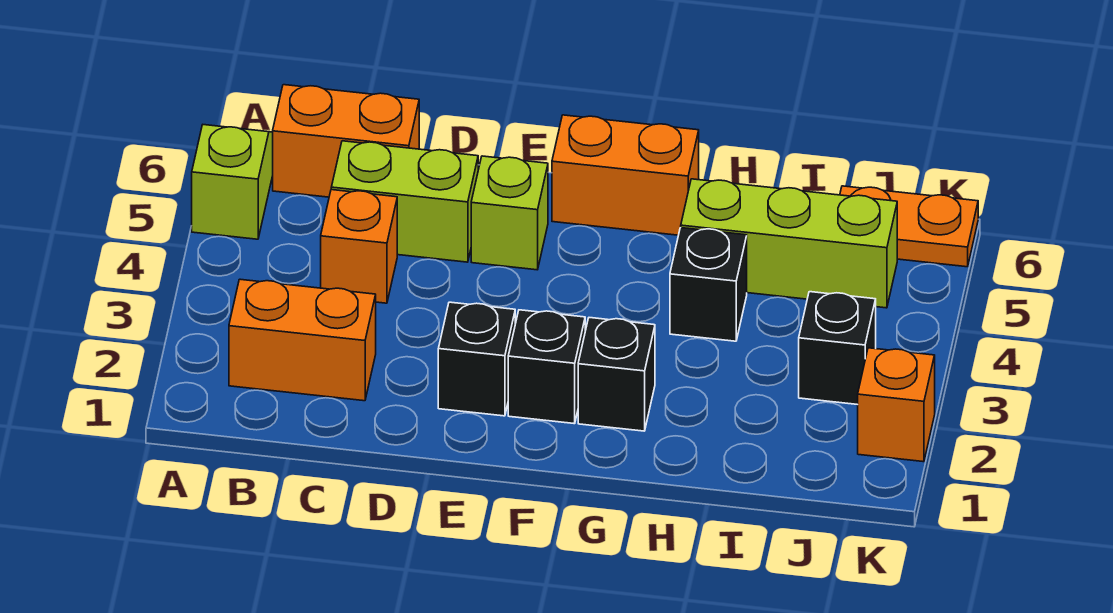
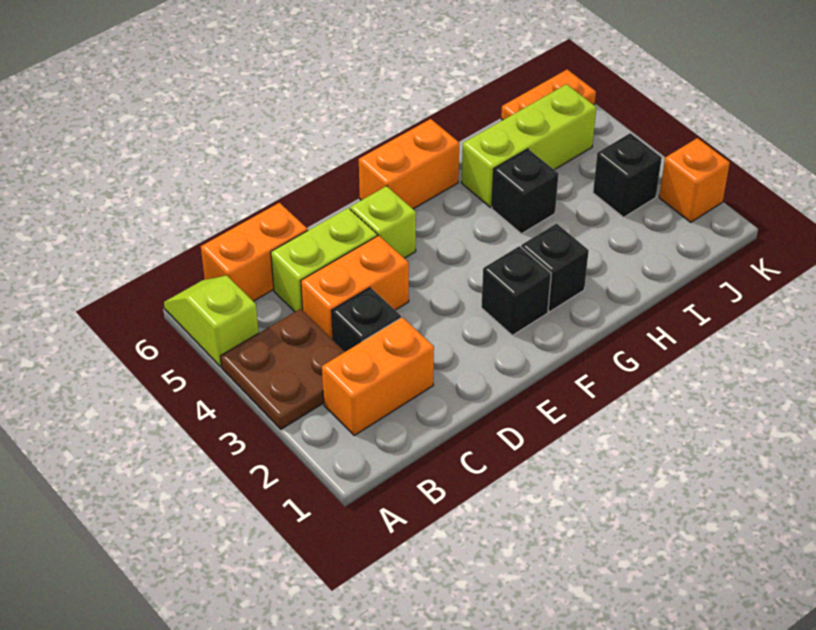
none -> brown plate A3:B4 level 1
orange brick C4 level 1 -> orange brick C4:D4 level 1
black brick E2 level 1 -> black brick C3 level 1

